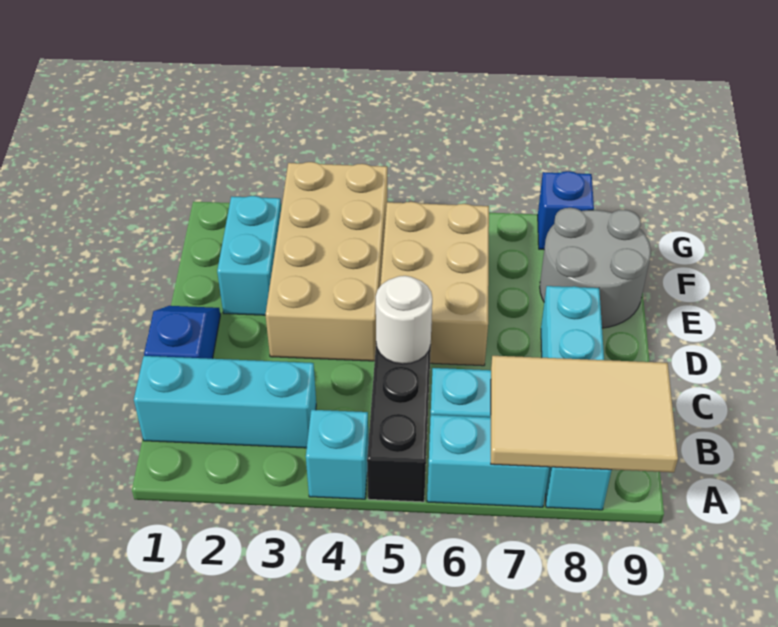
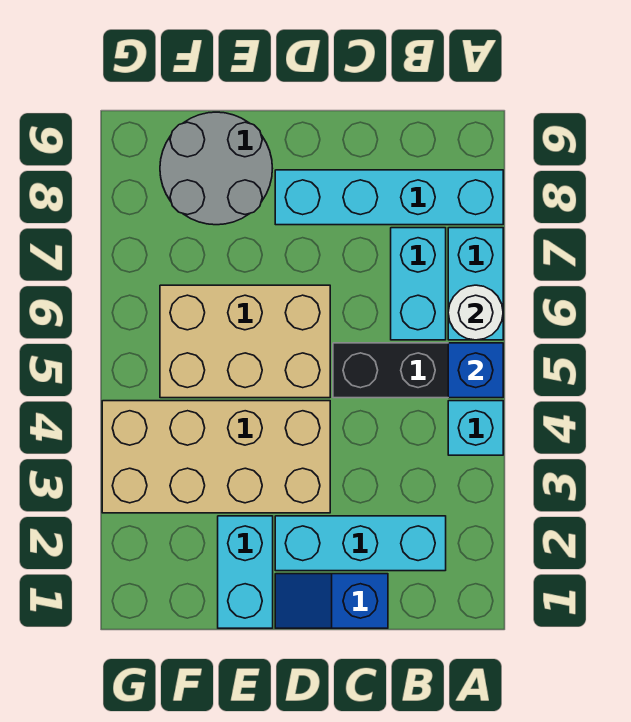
tan tile A7:B9 level 2 -> none
cyan brick B1:B3 level 1 -> cyan brick B2:D2 level 1
white round brick C5 level 2 -> white round brick A6 level 2
cyan brick E2:F2 level 1 -> cyan brick E1:E2 level 1
blue brick G8 level 1 -> blue brick A5 level 2

